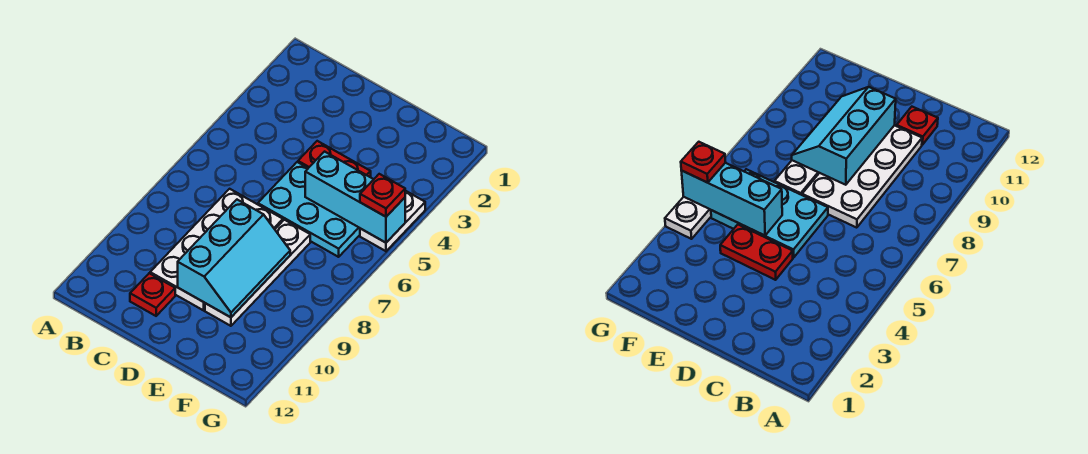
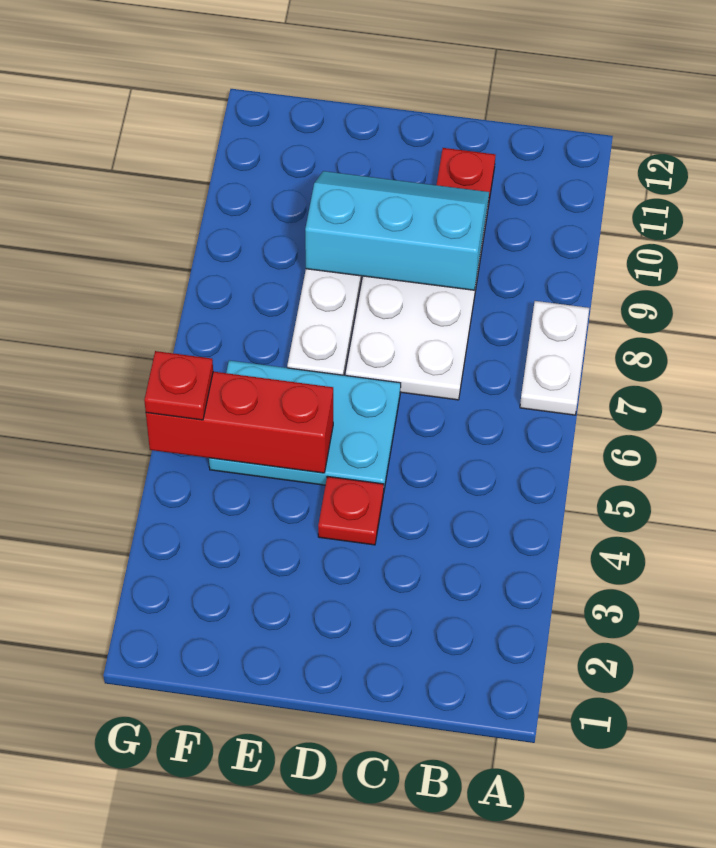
red plate D4:E4 level 1 -> red plate D4 level 1
cyan slope D8:E10 level 2 top D -> cyan slope C9:E10 level 2 top 9
cyan brick E5:G5 level 2 -> red brick E5:G5 level 2
white plate G4:G5 level 1 -> white plate A7:A8 level 1

